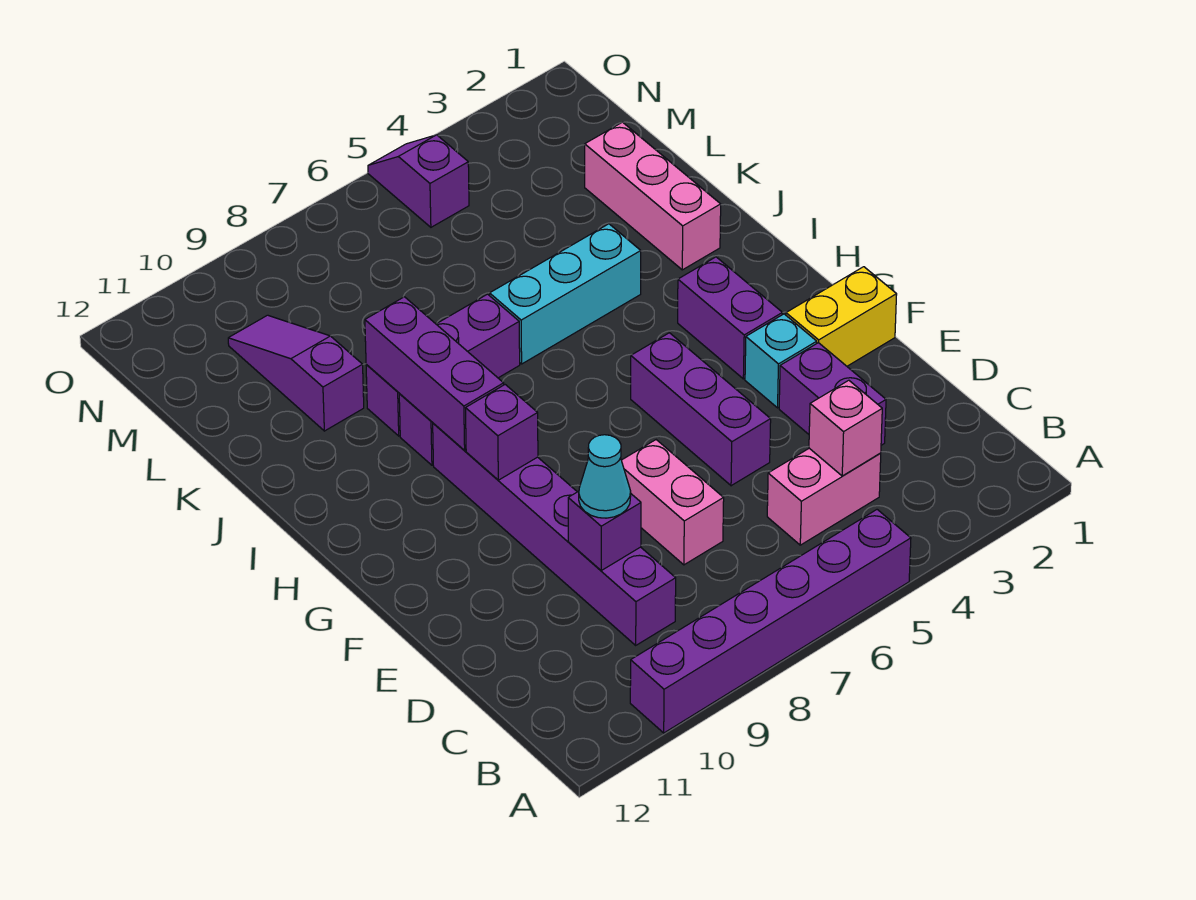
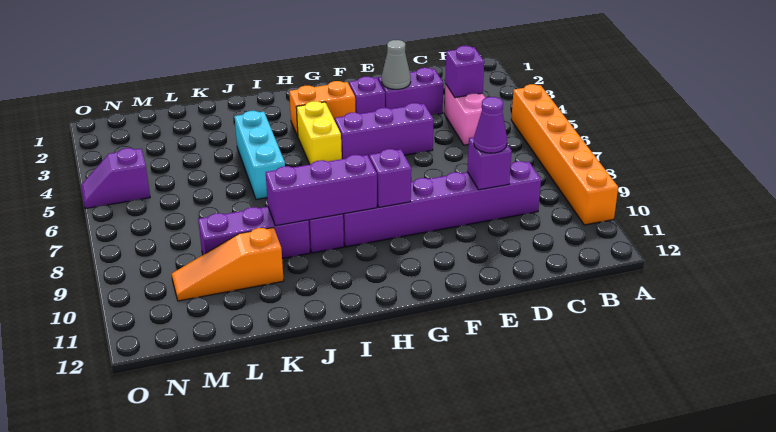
purple brick A5:A10 level 1 -> orange brick A5:A10 level 1
pink brick C4 level 2 -> purple brick C4 level 2
pink brick D7:E7 level 1 -> none
cyan cone D9 level 3 -> purple cone D9 level 3
none -> grey cone E3 level 2
yellow brick F1:F2 level 1 -> yellow brick H4:H5 level 1
cyan brick F3 level 1 -> purple brick F3 level 1
purple brick G3:H3 level 1 -> orange brick G3:H3 level 1
pink brick J2:L2 level 1 -> none
purple brick J7:J9 level 1 -> purple brick J9:L9 level 1
purple slope K10:M10 level 1 top K -> orange slope K10:M10 level 1 top K

